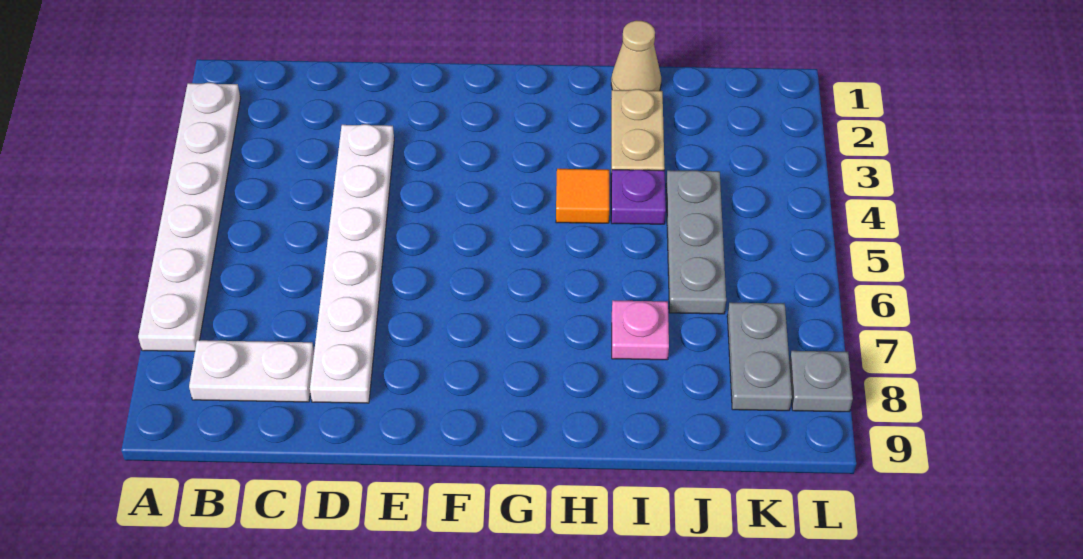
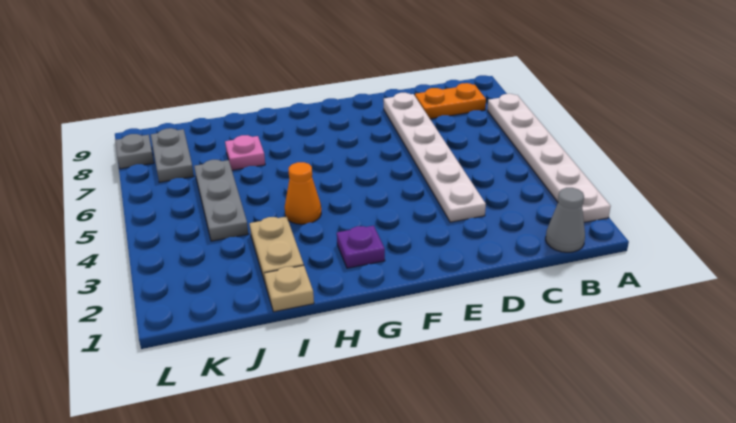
none -> grey cone B1 level 1
white plate B8:C8 level 1 -> orange plate B8:C8 level 1
orange tile H4 level 1 -> orange cone H4 level 1
tan cone I1 level 1 -> tan plate I1 level 1
purple plate I4 level 1 -> purple plate G2 level 1

